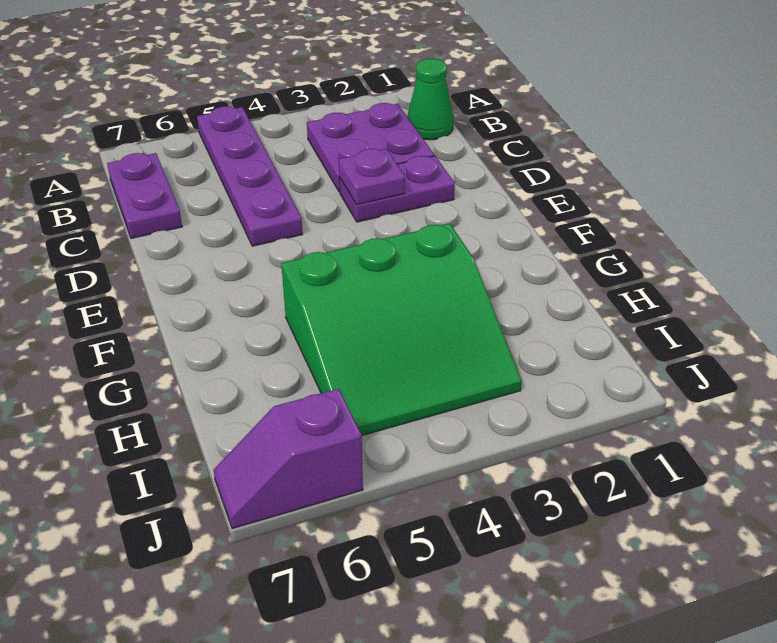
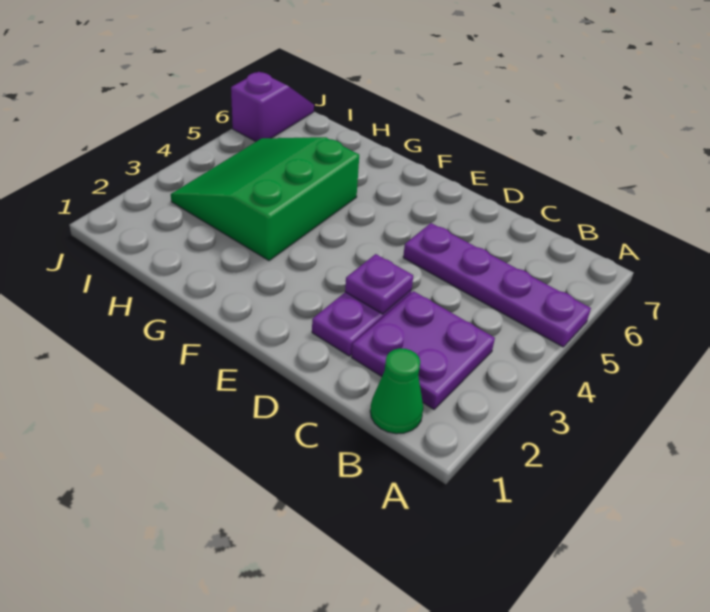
purple plate B7:C7 level 1 -> none

